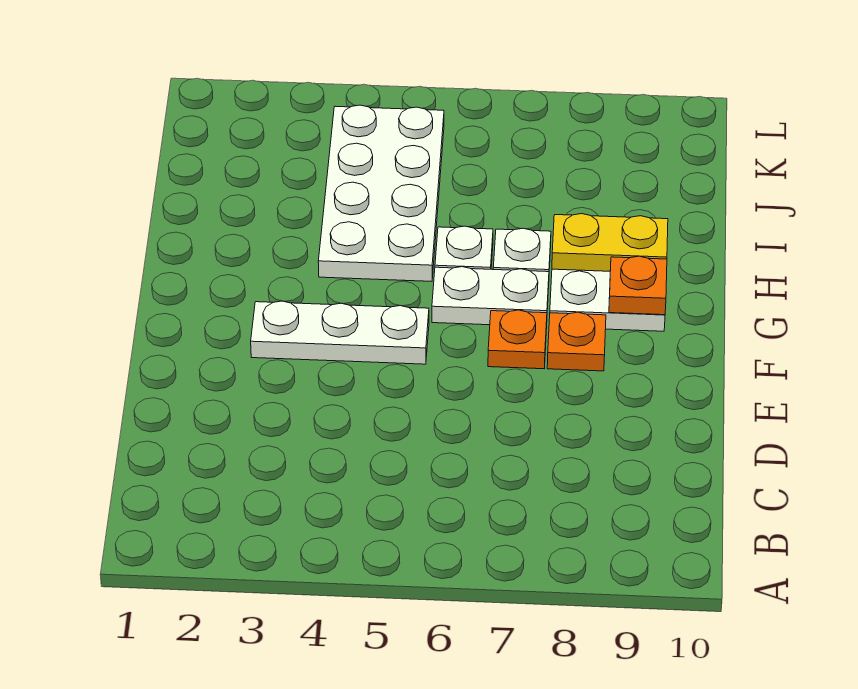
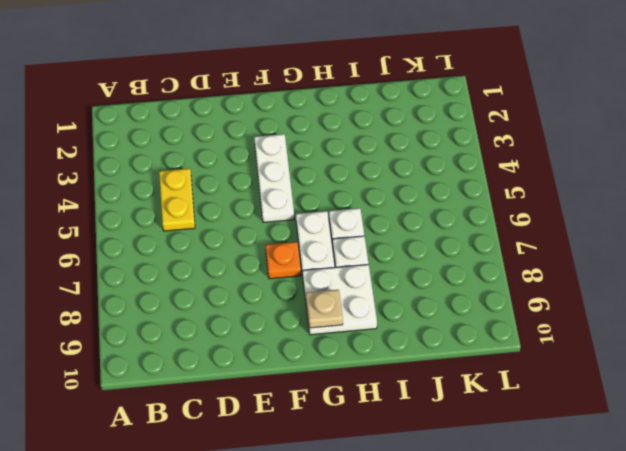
orange plate F8 level 1 -> none
orange plate G9 level 2 -> tan plate G9 level 2
white plate H4:K5 level 1 -> none
yellow plate H8:H9 level 2 -> yellow plate C4:C5 level 1

